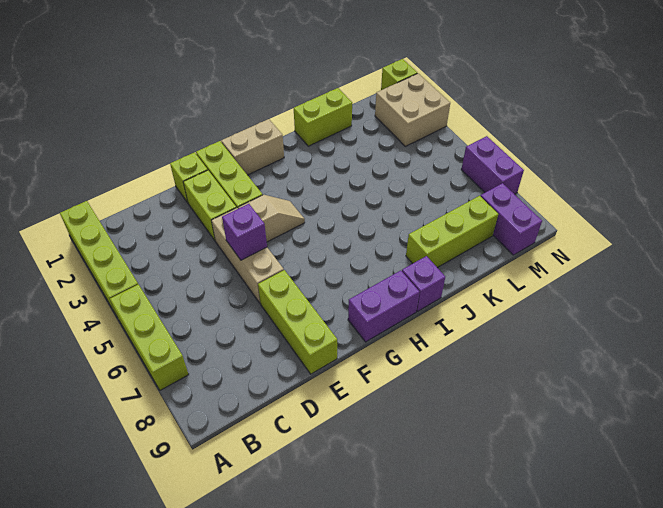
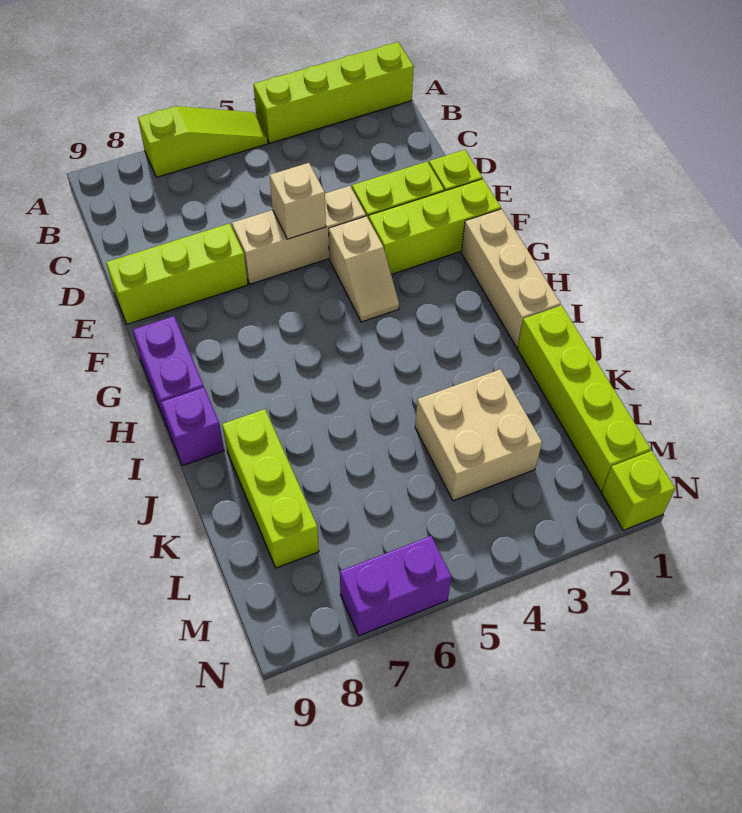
lime brick A5:A7 level 1 -> lime slope A5:A7 level 1 top 7
purple brick E5 level 2 -> tan brick E5 level 2
tan brick G1:H1 level 1 -> tan brick G1:I1 level 1
lime brick J1:K1 level 1 -> lime brick J1:M1 level 1
tan brick M2:N3 level 1 -> tan brick K3:L4 level 1
purple brick M8:M9 level 1 -> none

